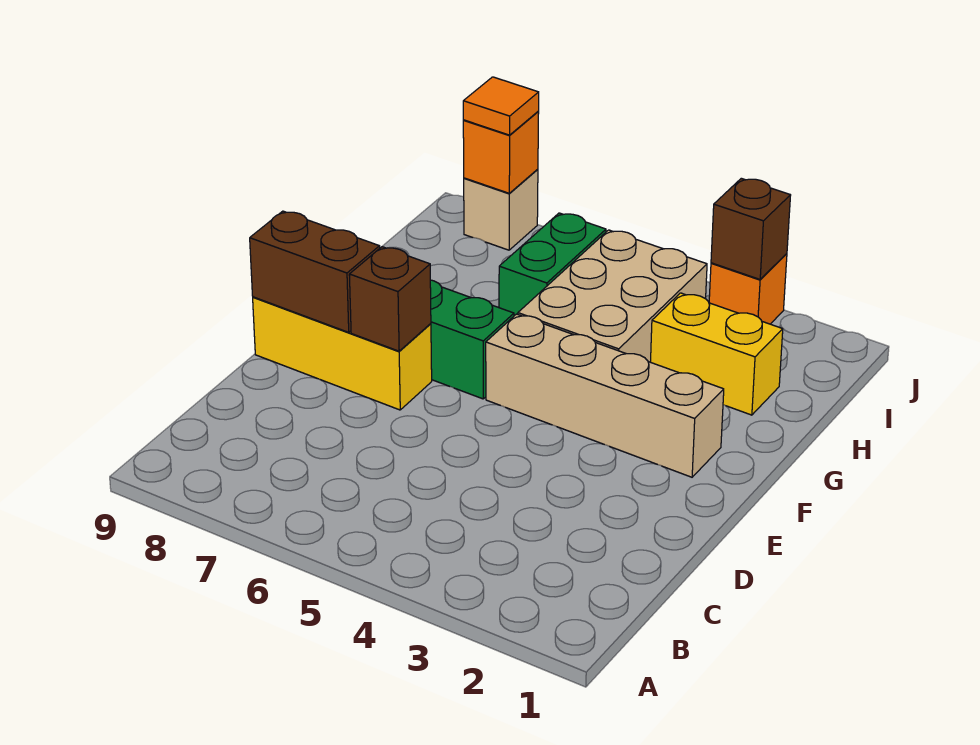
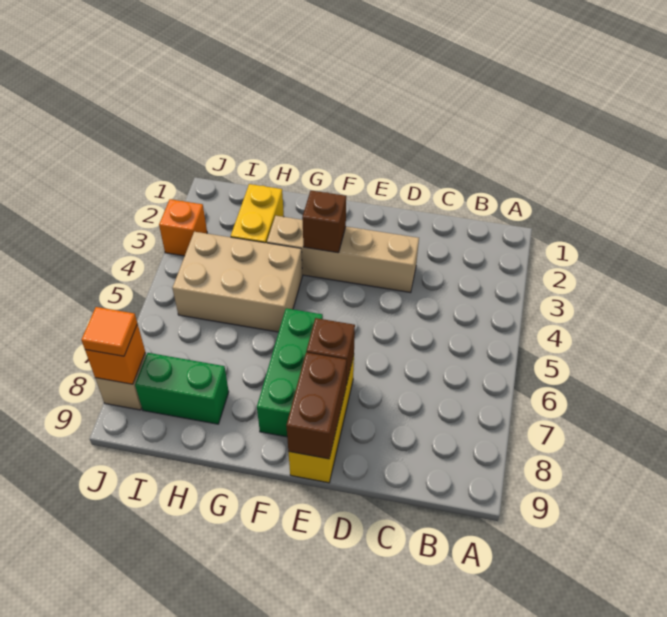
tan brick F2:F5 level 1 -> tan brick D3:G3 level 1
green brick H6:I6 level 1 -> green brick H8:I8 level 1
brown brick J3 level 2 -> brown brick F3 level 2

